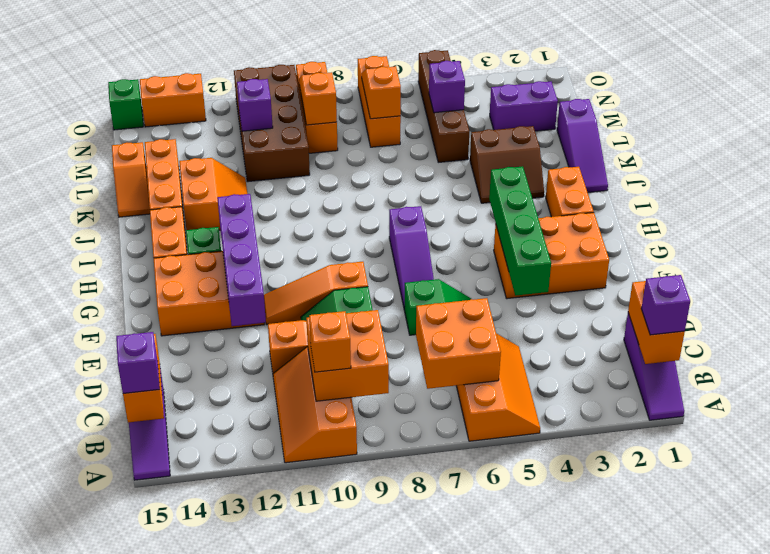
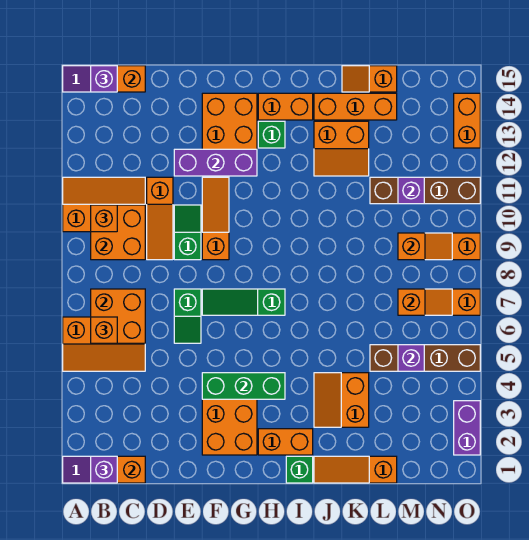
none -> orange brick B6 level 3
green brick E4:H4 level 2 -> green brick F4:H4 level 2
purple brick E12:H12 level 2 -> purple brick E12:G12 level 2
purple slope F7:H7 level 1 top H -> green slope F7:H7 level 1 top H
purple slope J1:L1 level 1 top L -> orange slope J1:L1 level 1 top L
brown slope J3:K4 level 1 top K -> orange slope J3:K4 level 1 top K
brown brick L10:O11 level 1 -> brown brick L11:O11 level 1
purple brick M2:M3 level 1 -> purple brick O2:O3 level 1
green brick O15 level 1 -> green brick I1 level 1

